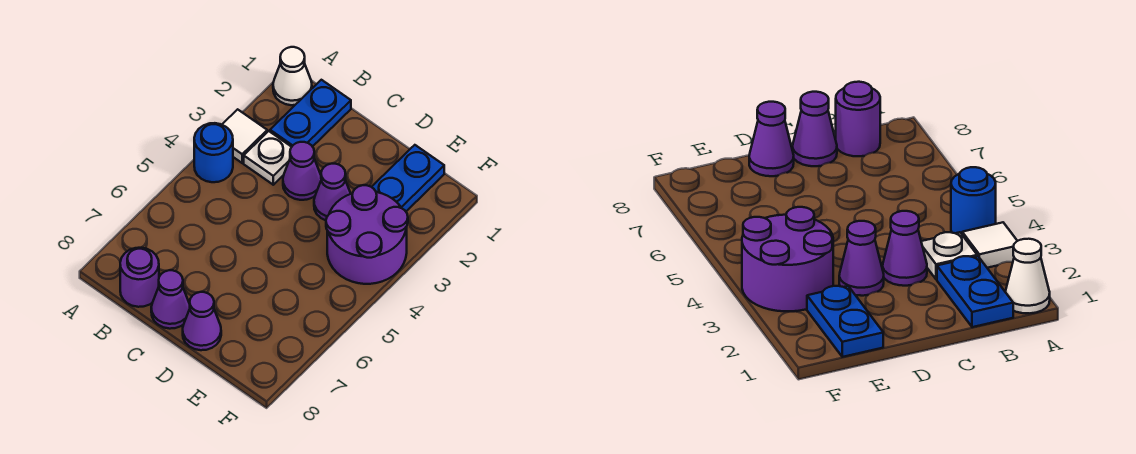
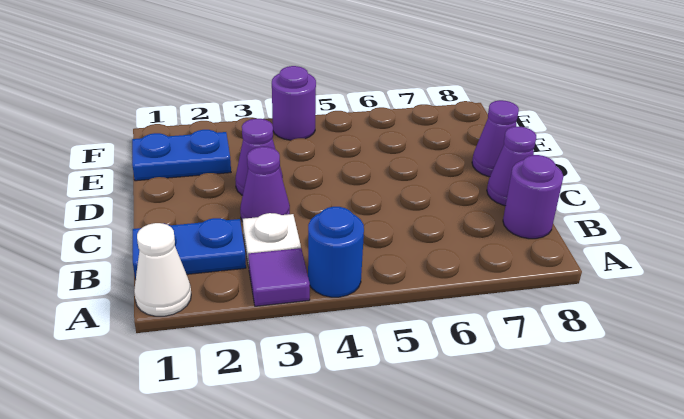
white tile A3 level 1 -> purple tile A3 level 1
purple round brick E3:F4 level 1 -> purple round brick F4 level 1

